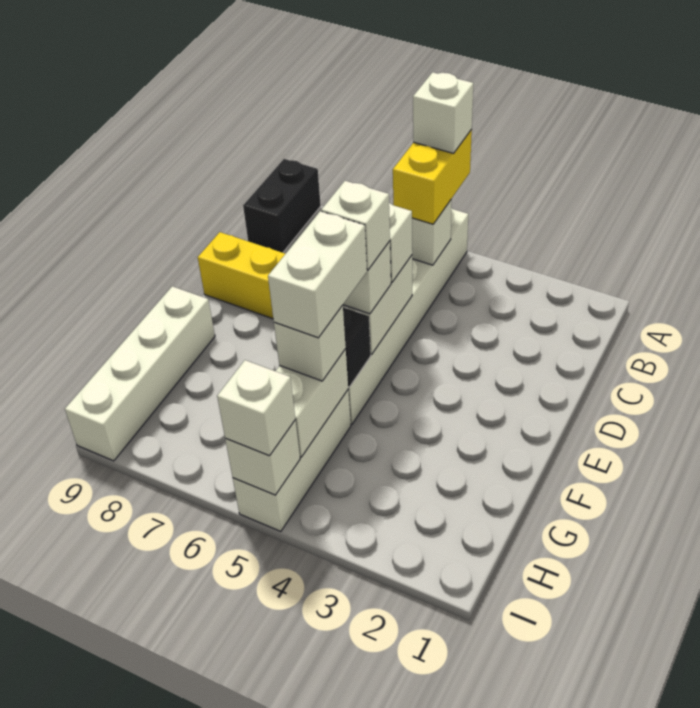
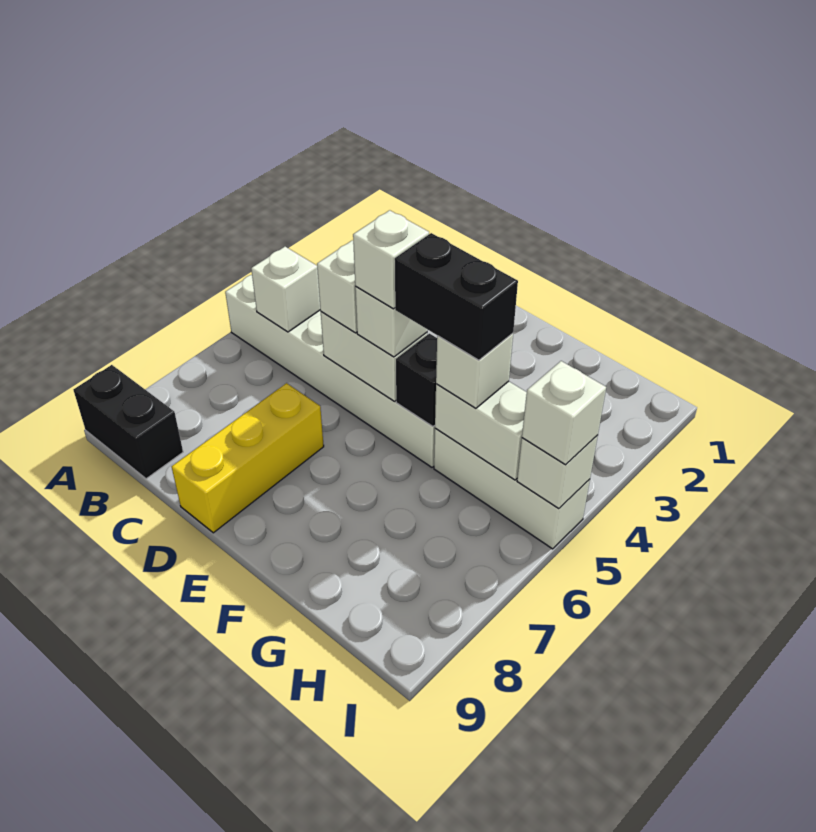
yellow brick A5:B5 level 3 -> none
white brick A5 level 4 -> none
white brick F5:G5 level 4 -> black brick F5:G5 level 4
white brick F9:I9 level 1 -> none

